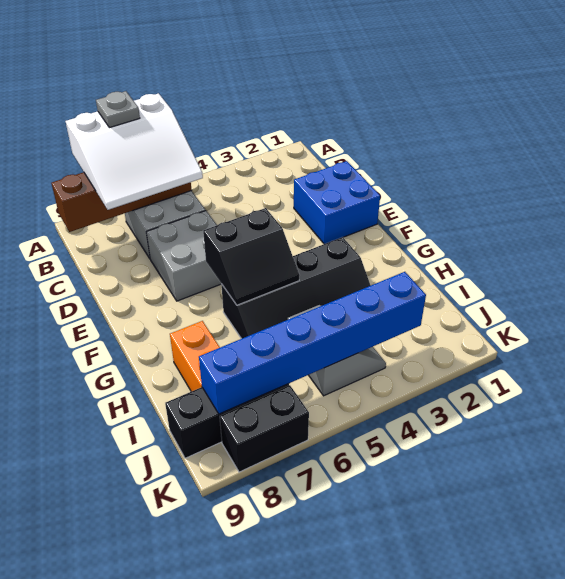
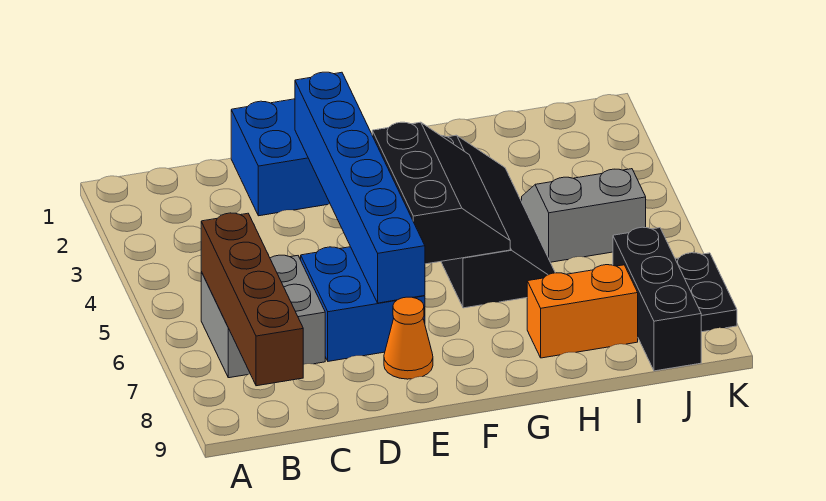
white slope A6:C8 level 3 top A -> none
grey plate A7 level 4 -> none
grey brick D6:E7 level 1 -> blue brick D6:E7 level 1
none -> orange cone E8 level 1
black slope F5:G6 level 2 top F -> black slope F4:G6 level 2 top F
blue brick J3:J8 level 2 -> blue brick E2:E7 level 2
black brick K7:K8 level 1 -> black plate K7:K8 level 1

